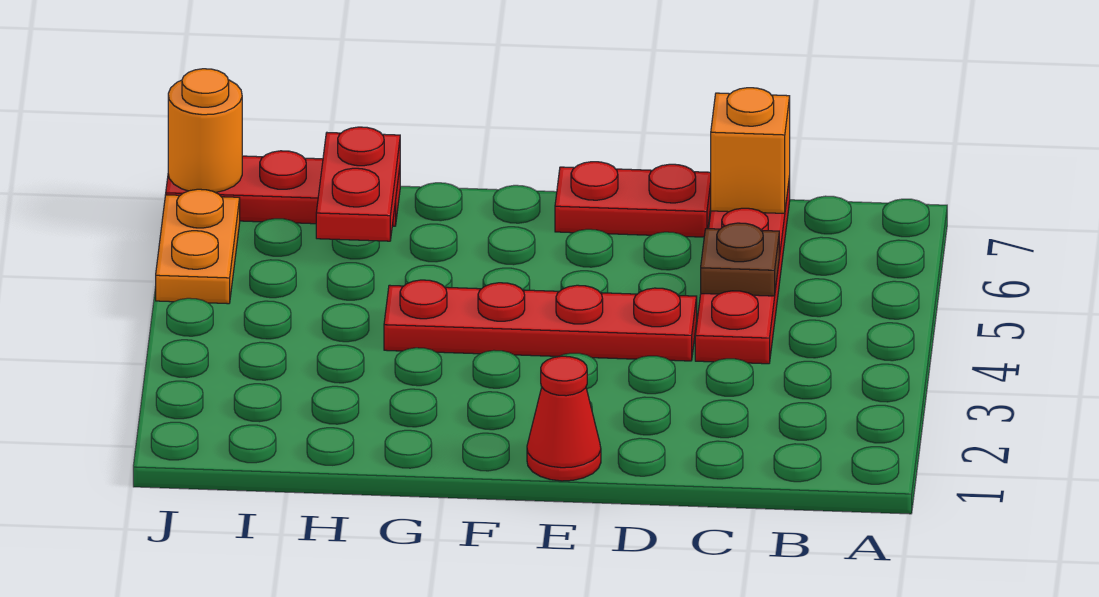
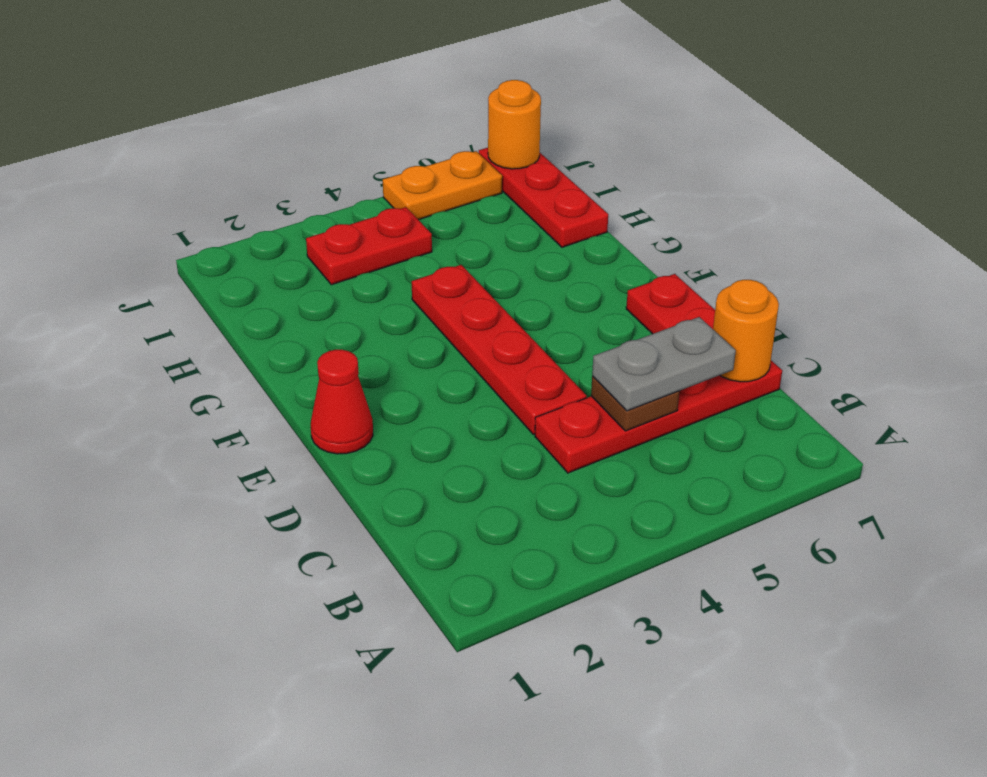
none -> grey plate C5:C6 level 3
orange brick C7 level 2 -> orange round brick C7 level 2
red plate H6:H7 level 2 -> red plate I3:I4 level 1

